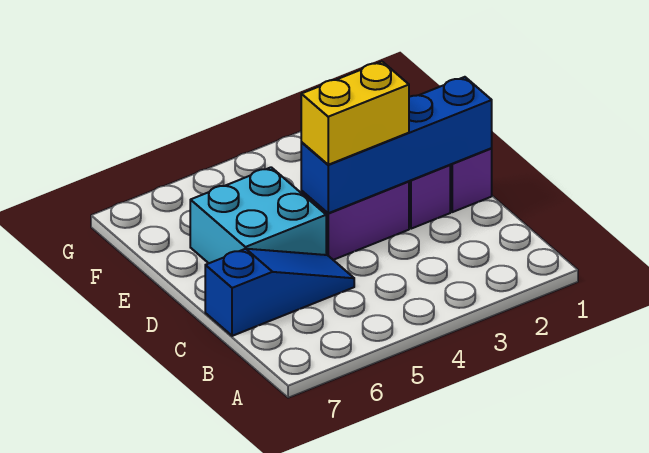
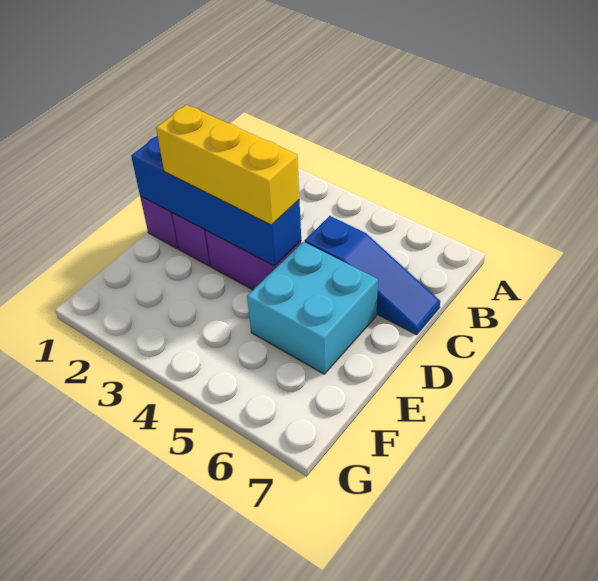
blue slope C5:C7 level 1 top 7 -> blue slope C5:C7 level 1 top 5
yellow brick D3:D4 level 3 -> yellow brick D2:D4 level 3

